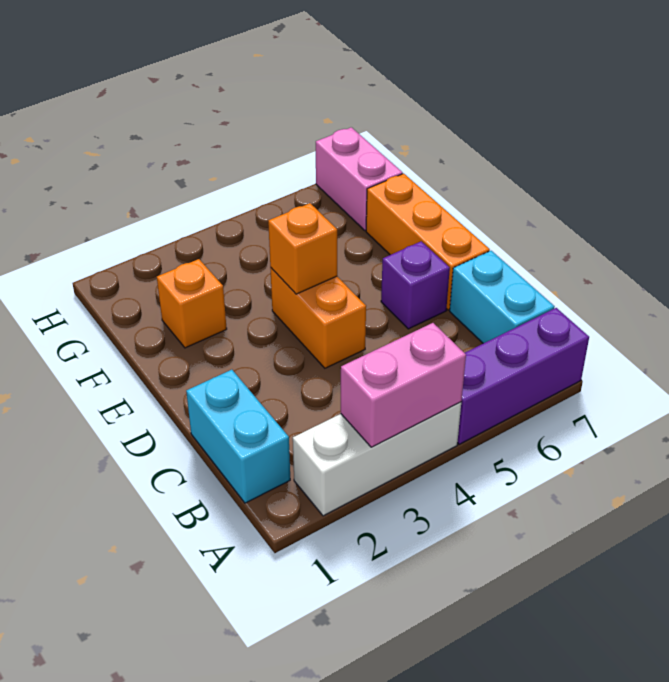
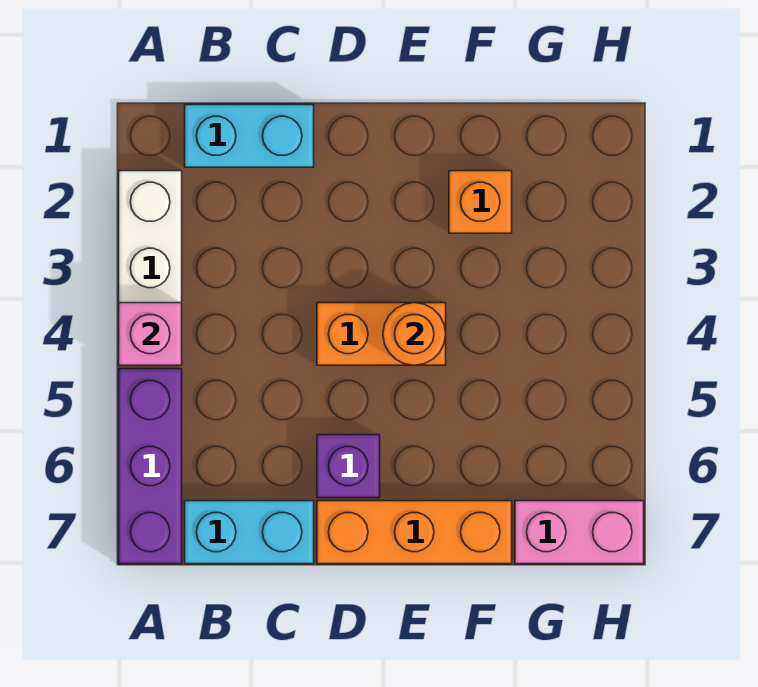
pink brick A3:A4 level 2 -> pink brick A4 level 2
orange brick E4 level 2 -> orange round brick E4 level 2

